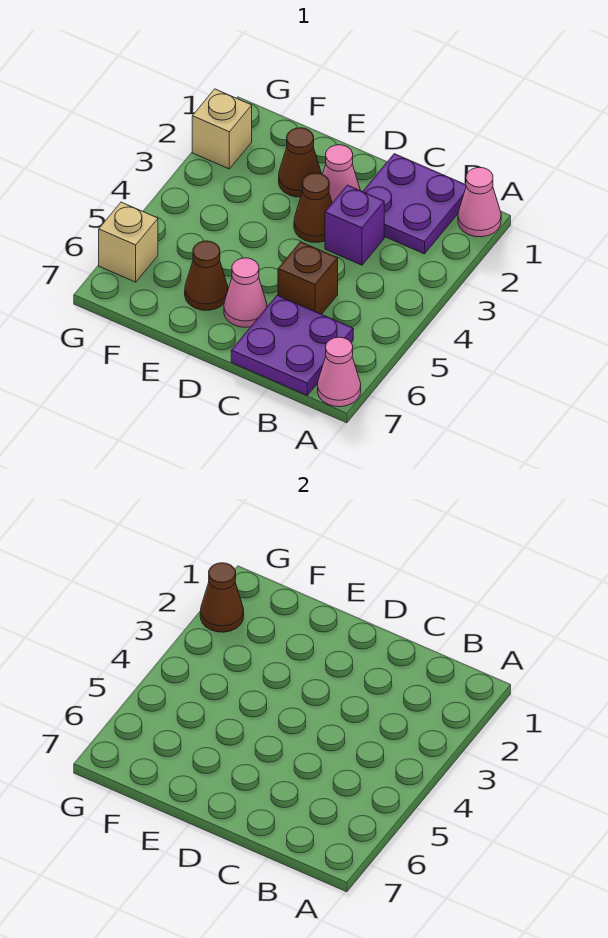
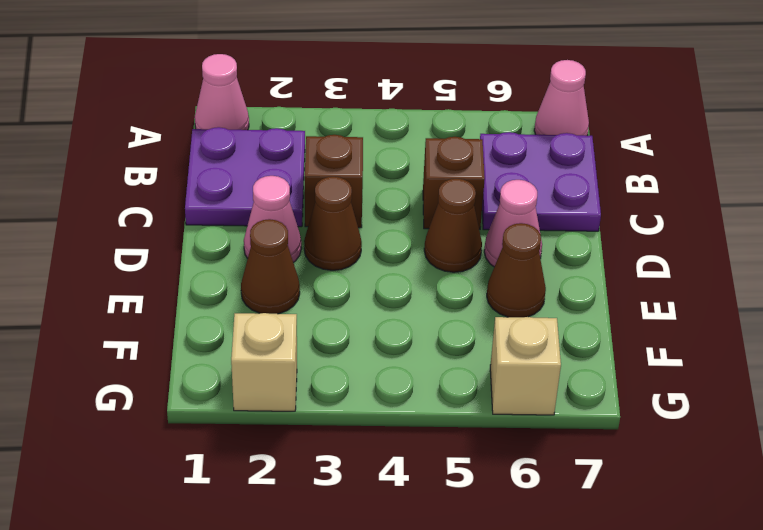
purple brick C3 level 1 -> brown brick C3 level 1
brown cone G2 level 2 -> brown cone D5 level 1

